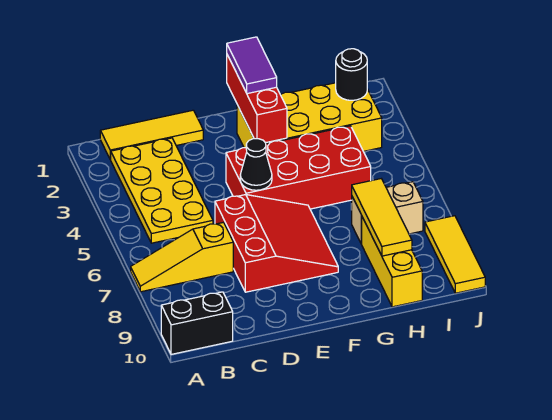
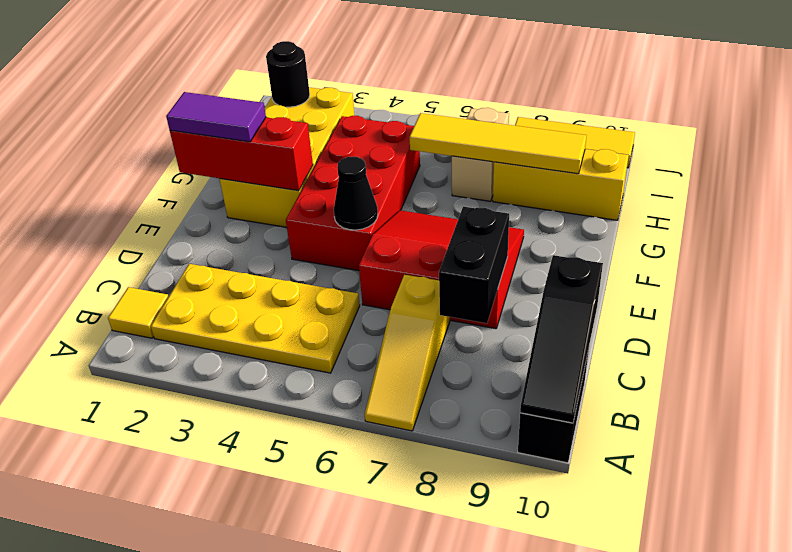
none -> black slope A10:C10 level 2 top C
yellow tile B1:D1 level 1 -> yellow tile B1 level 1
none -> black brick C8:D8 level 2
yellow tile H7:H9 level 2 -> yellow tile H6:H9 level 2

